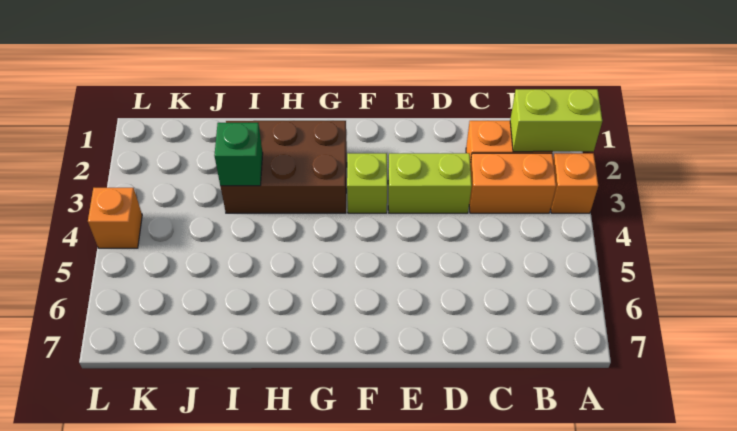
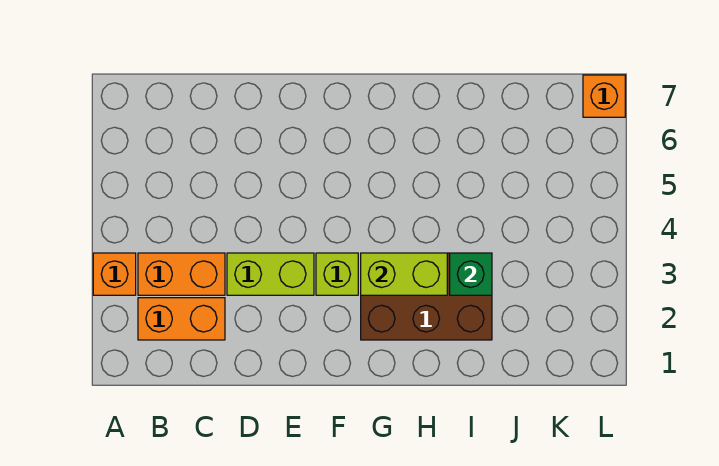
lime brick A2:B2 level 2 -> lime brick G3:H3 level 2
orange brick L4 level 1 -> orange brick L7 level 1

